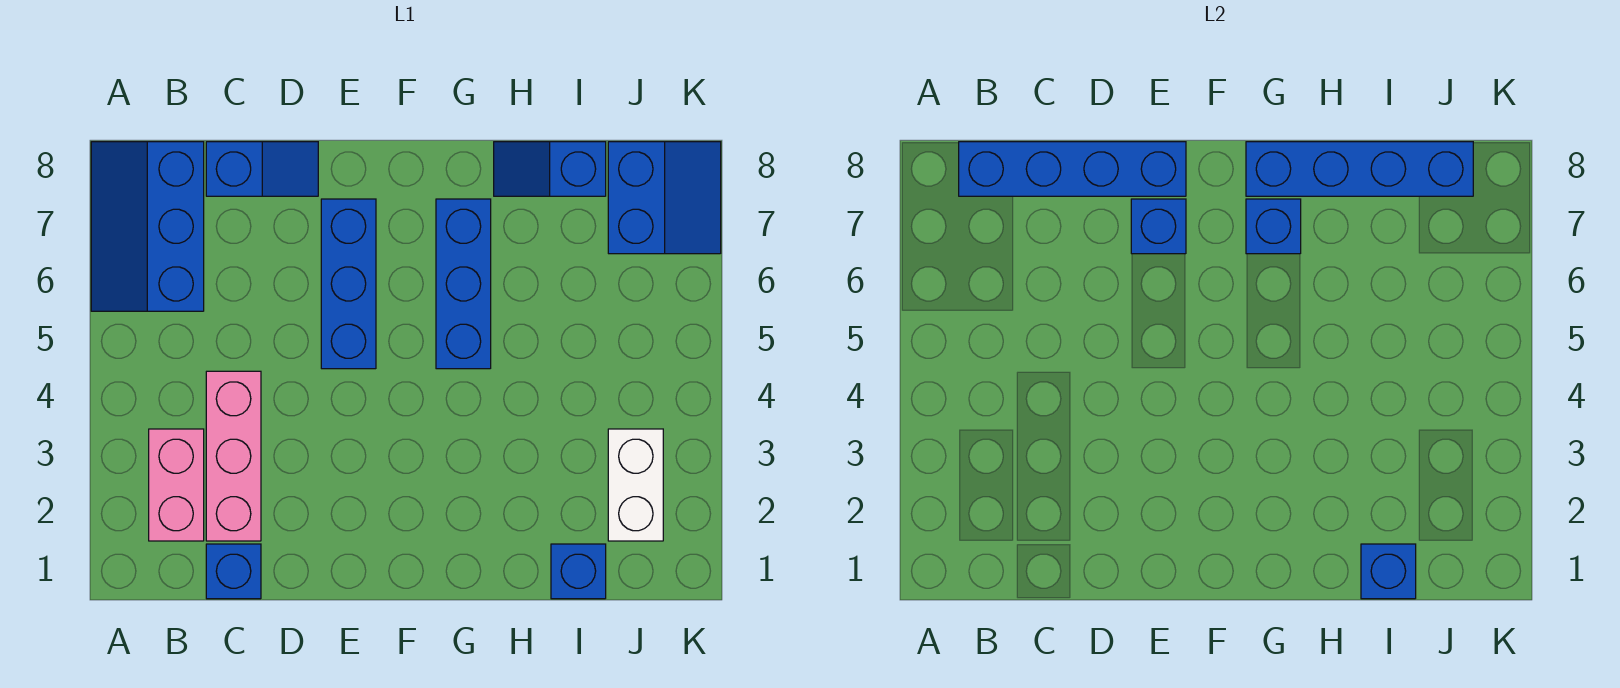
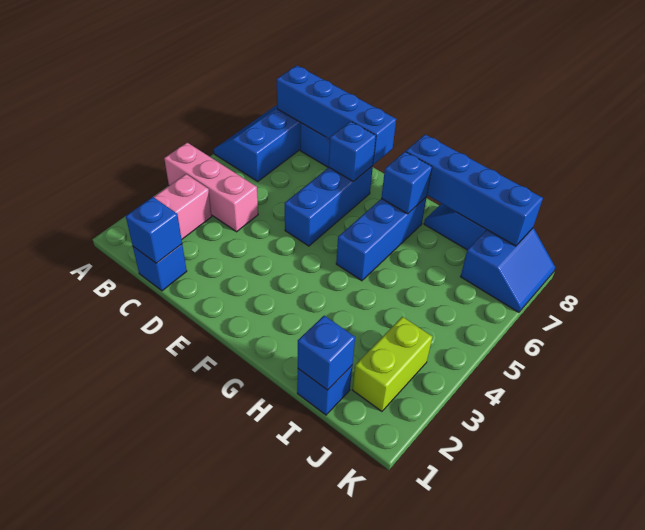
none -> blue brick C1 level 2
pink brick C2:C4 level 1 -> pink brick A4:C4 level 1
white brick J2:J3 level 1 -> lime brick J2:J3 level 1

